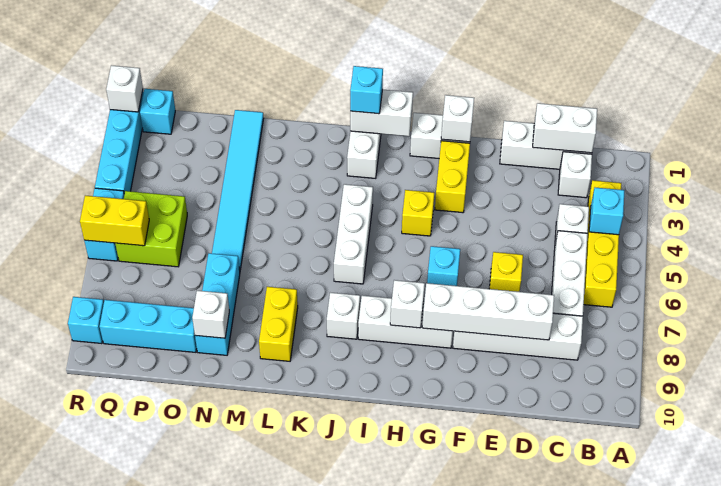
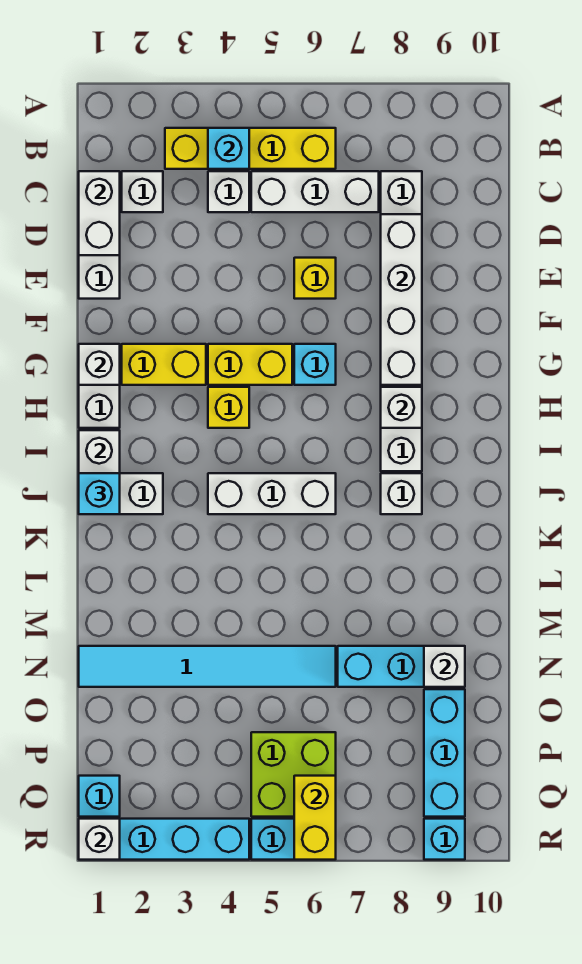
yellow brick L8:L9 level 1 -> yellow brick G4:G5 level 1

